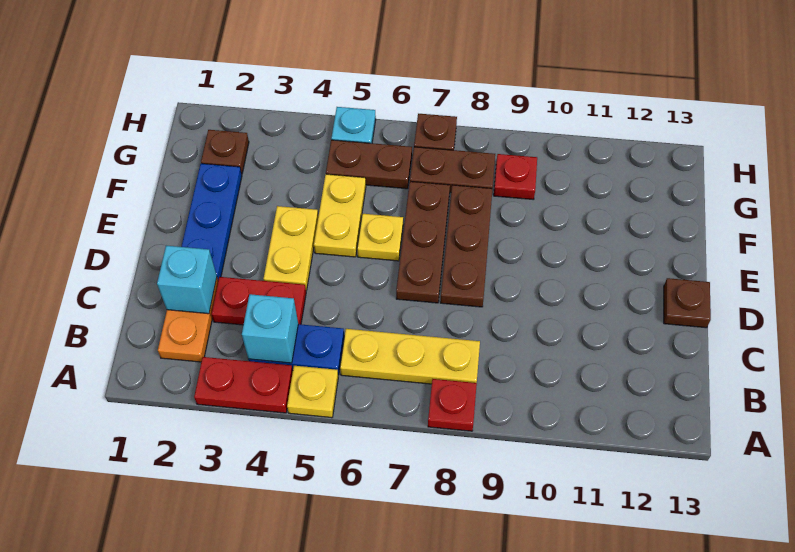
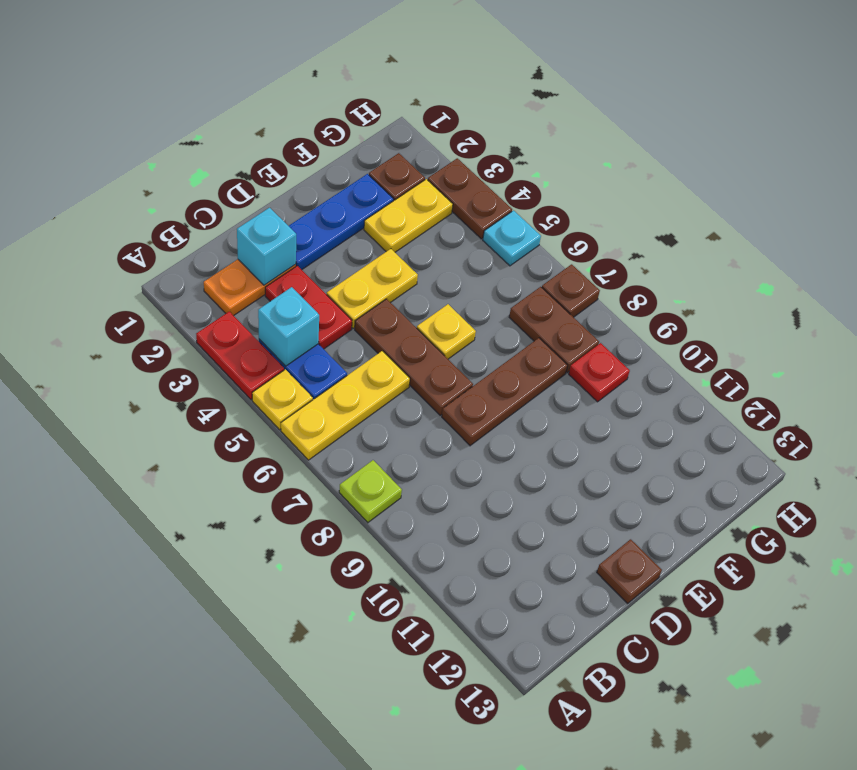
red plate A8 level 1 -> lime plate A8 level 1
yellow plate B6:B8 level 1 -> yellow plate A6:C6 level 1
brown plate D7:F7 level 1 -> brown plate D5:D7 level 1
yellow plate E5:F5 level 1 -> yellow plate F3:G3 level 1
brown plate G5:G6 level 1 -> brown plate H3:H4 level 1

